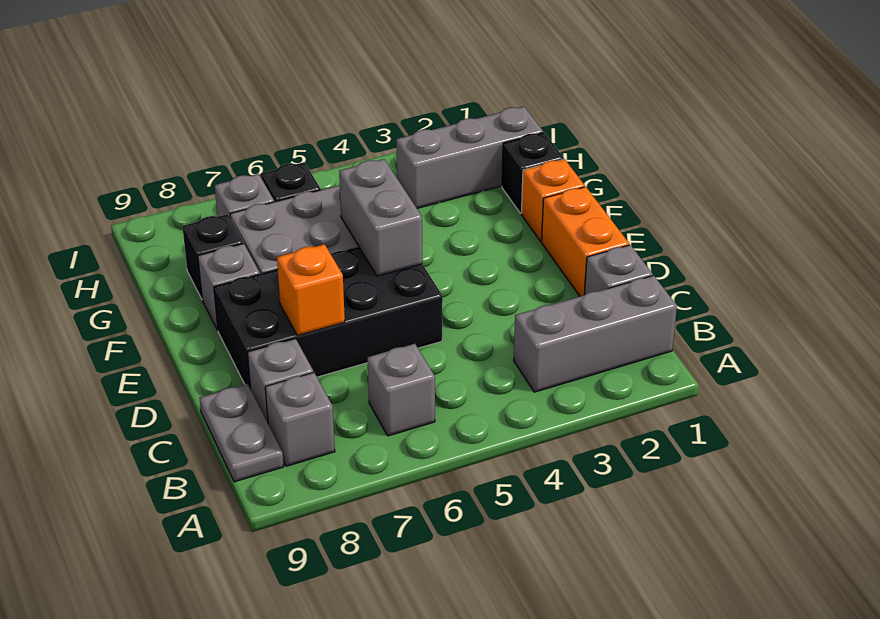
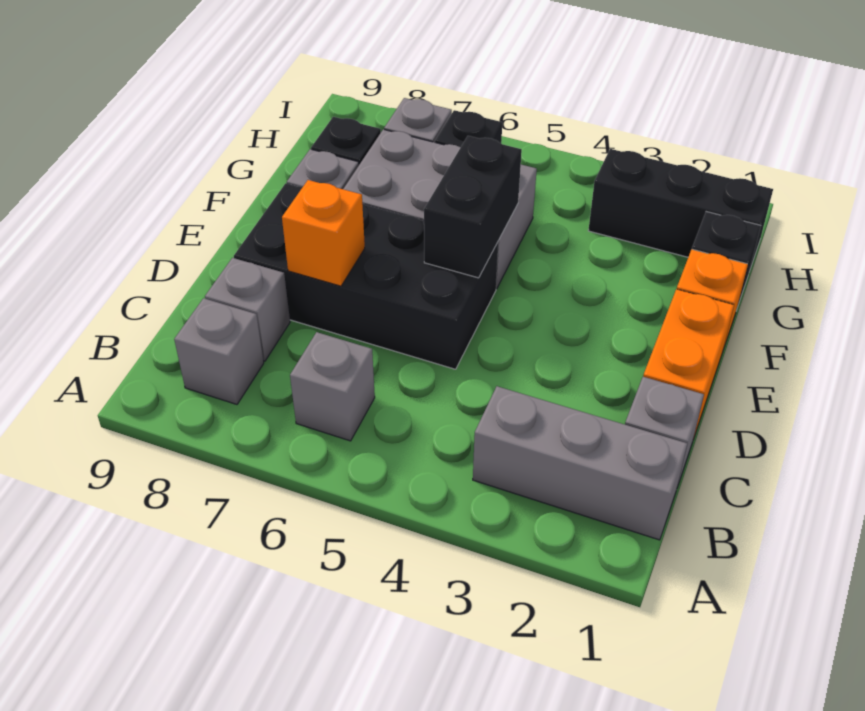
grey plate B9:C9 level 1 -> none
grey brick E5:F5 level 2 -> black brick E5:F5 level 2
grey brick H1:H3 level 1 -> black brick H1:H3 level 1

